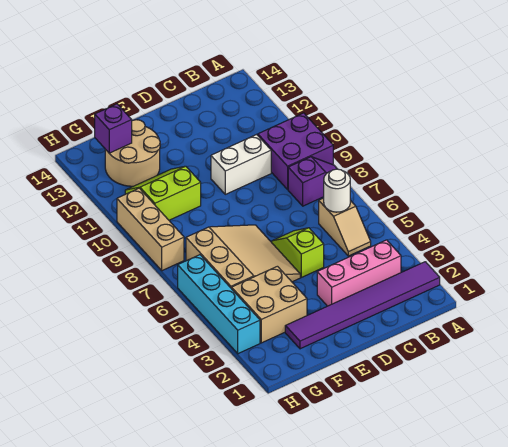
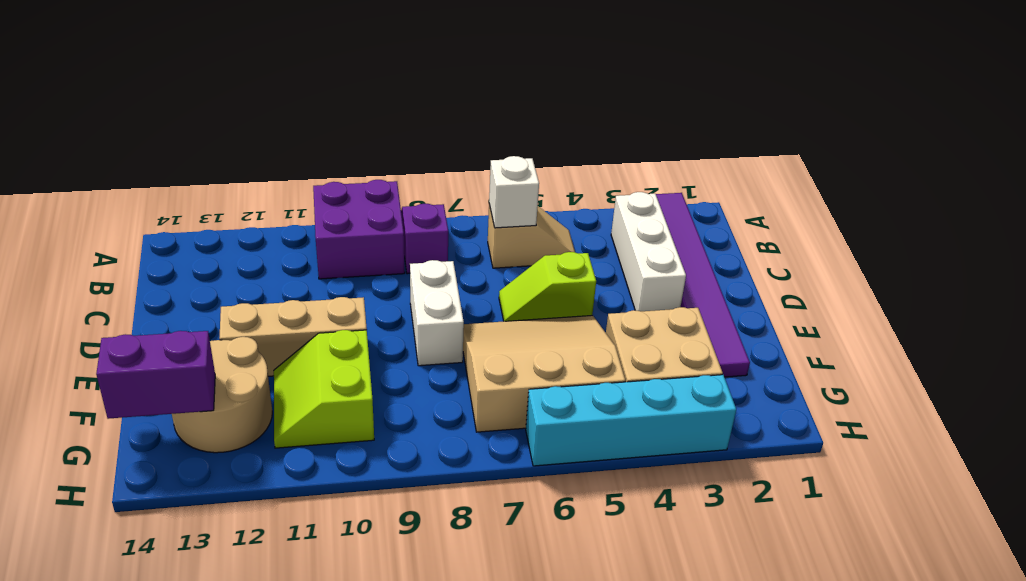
pink brick B3:D3 level 1 -> white brick B3:D3 level 1
white round brick B6 level 2 -> white brick B6 level 2
white brick C10:D10 level 1 -> white brick D8:E8 level 1
purple brick G13 level 2 -> purple brick G13:G14 level 2
tan brick H8:H10 level 1 -> tan brick E10:E12 level 1

